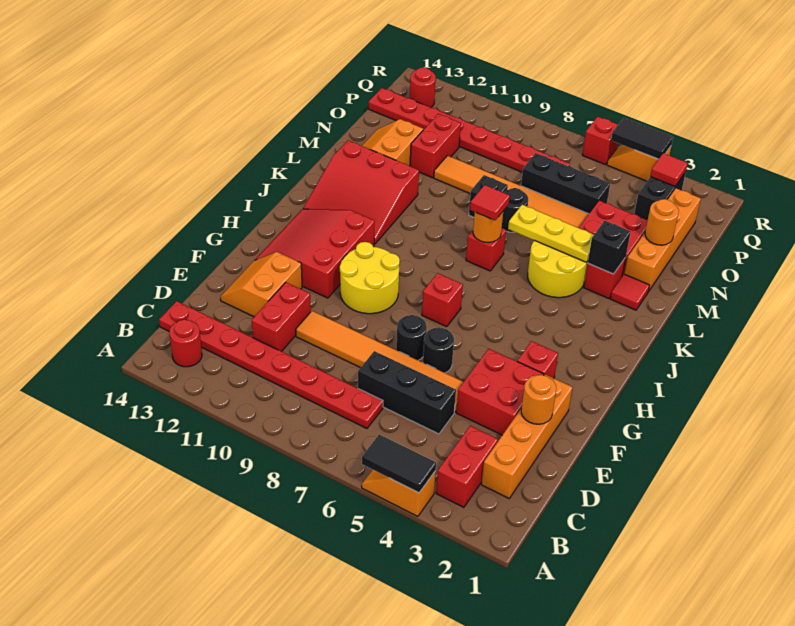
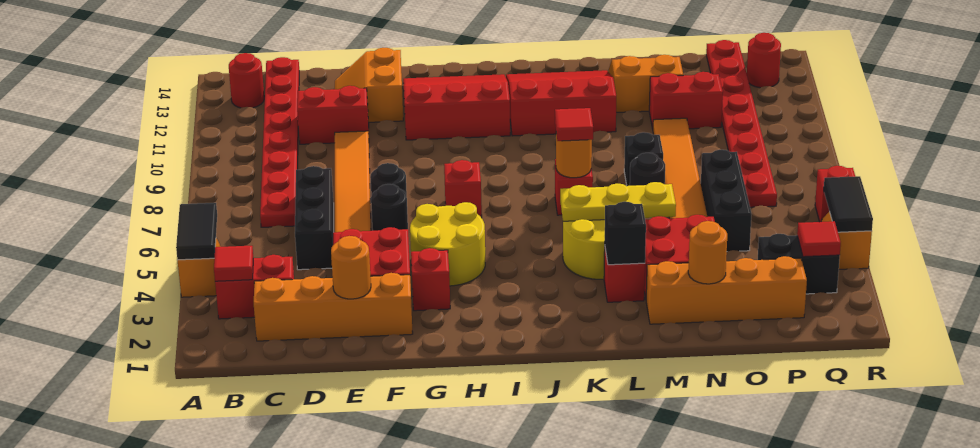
orange slope E12:F13 level 1 top 12 -> orange slope E12:F13 level 1 top F
yellow round brick G9:H10 level 1 -> yellow round brick G4:H5 level 1
red slope J11:L13 level 1 top L -> red slope J11:L13 level 1 top 11
red tile L2 level 1 -> red tile B3 level 2
yellow plate L4:L6 level 2 -> yellow plate K5:M5 level 2

